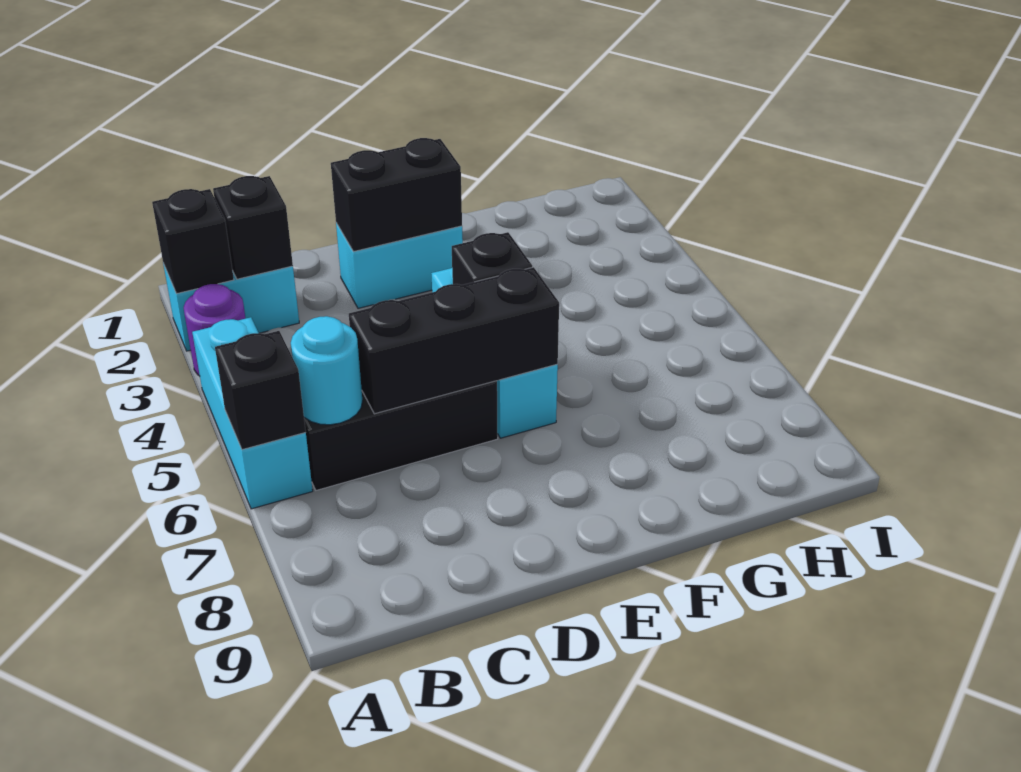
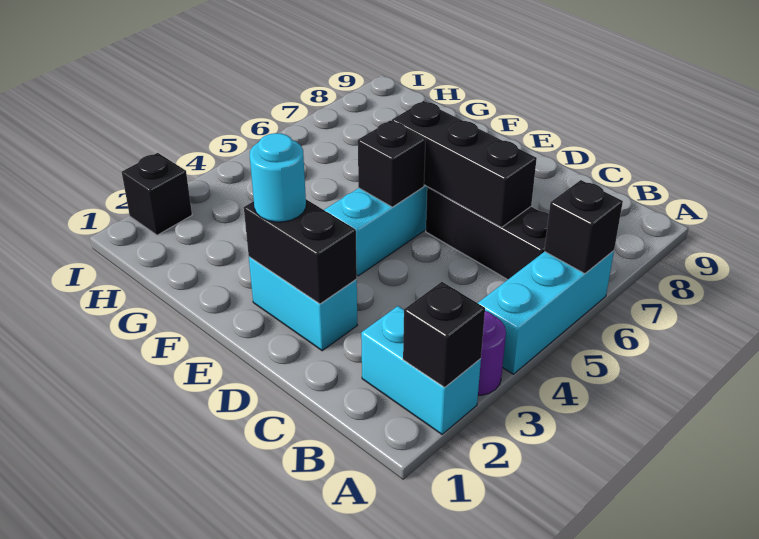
black brick B2 level 2 -> black brick I2 level 1
cyan round brick B6 level 2 -> cyan round brick E2 level 3

